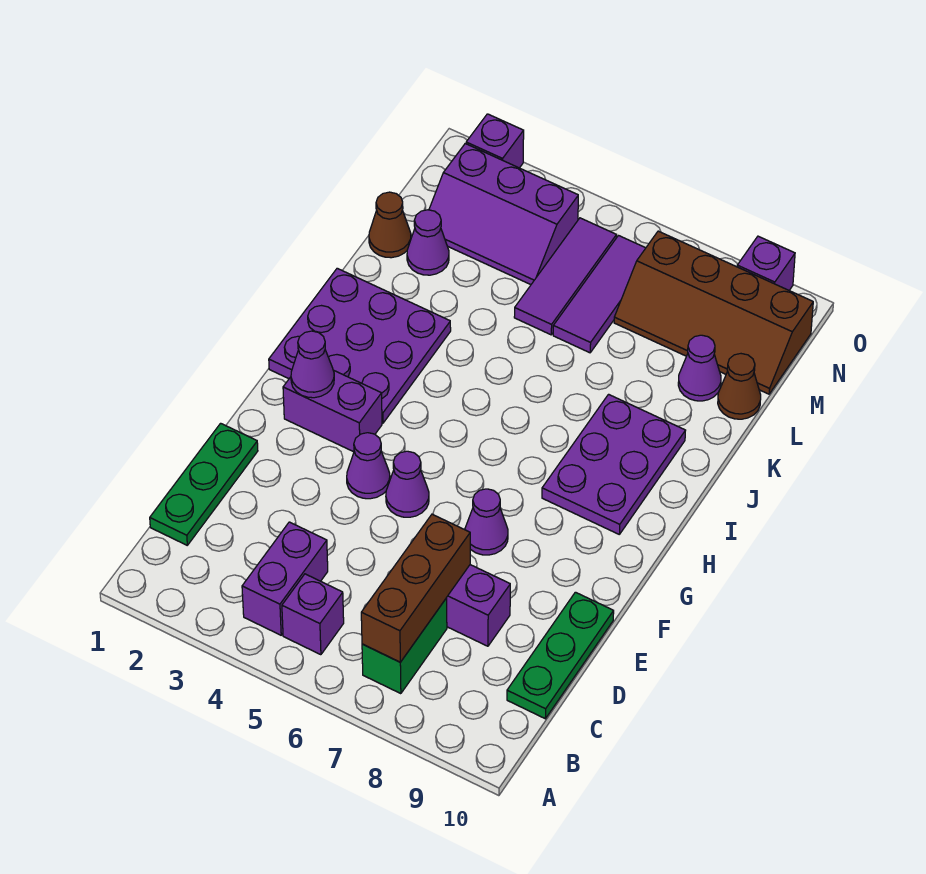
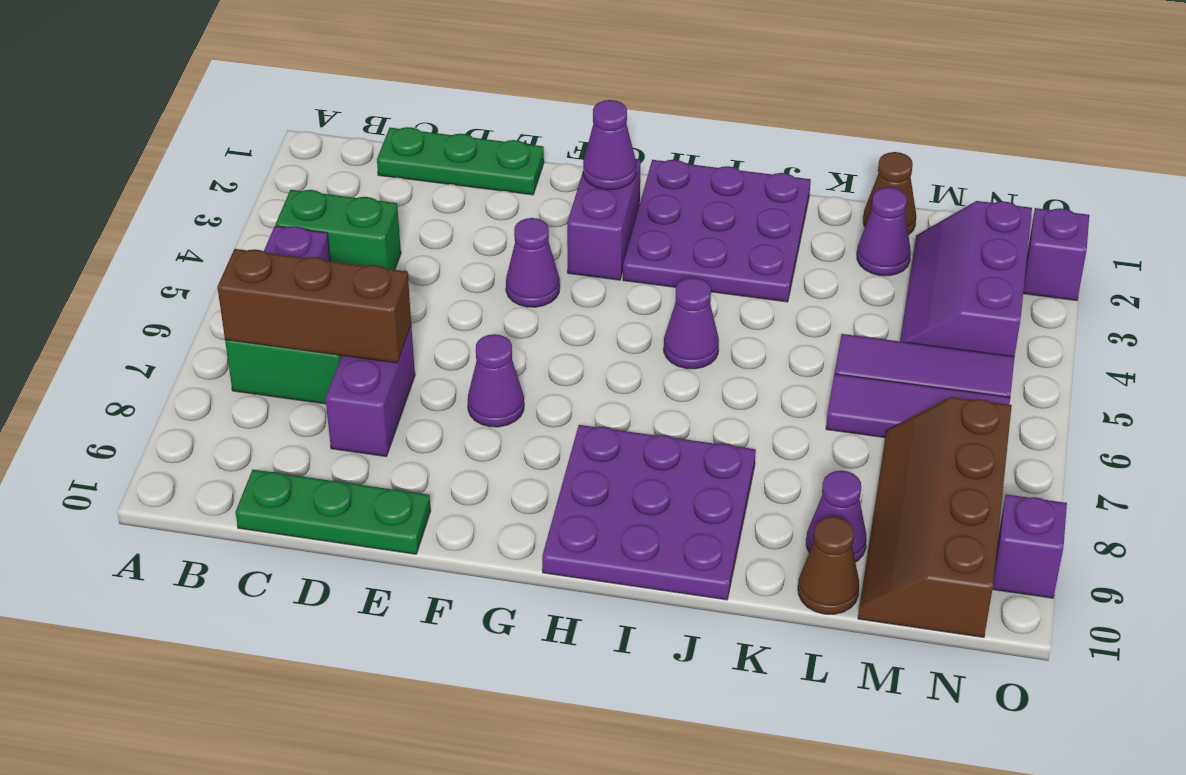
purple brick B4:C4 level 1 -> green brick B4:C4 level 1
purple cone F5 level 1 -> purple cone I5 level 1
purple plate H8:J9 level 1 -> purple plate H8:J10 level 1

